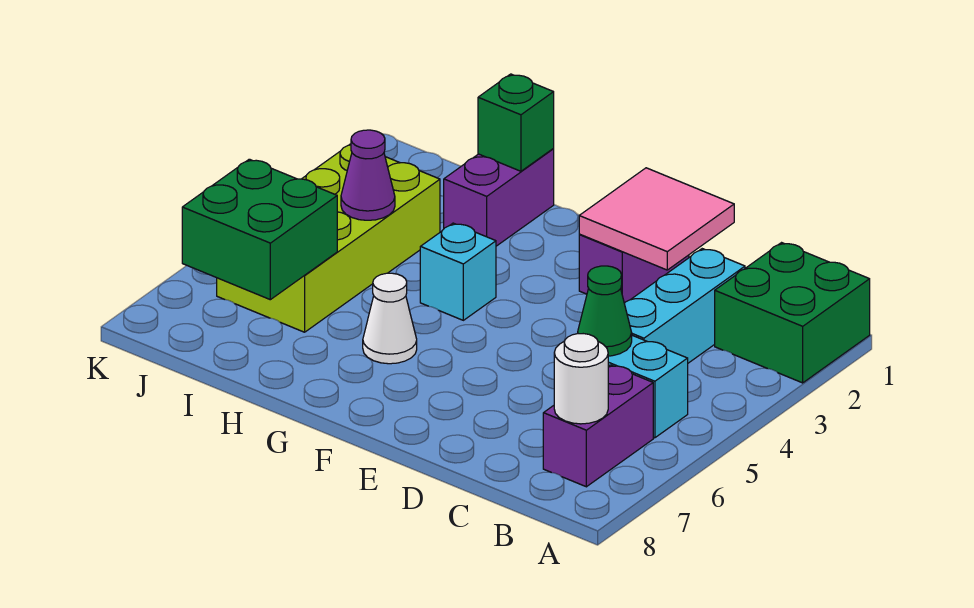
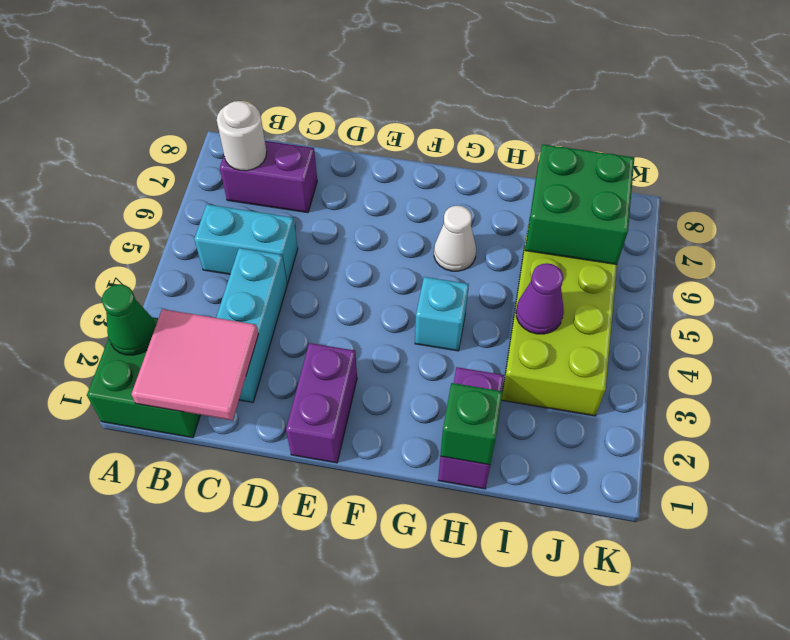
purple brick B6:B7 level 1 -> purple brick B7:C7 level 1
green cone C5 level 2 -> green cone A2 level 2
pink tile D1:E2 level 2 -> pink tile B1:C2 level 2

